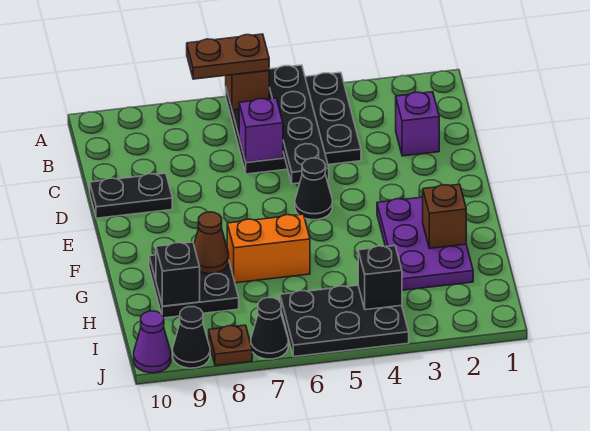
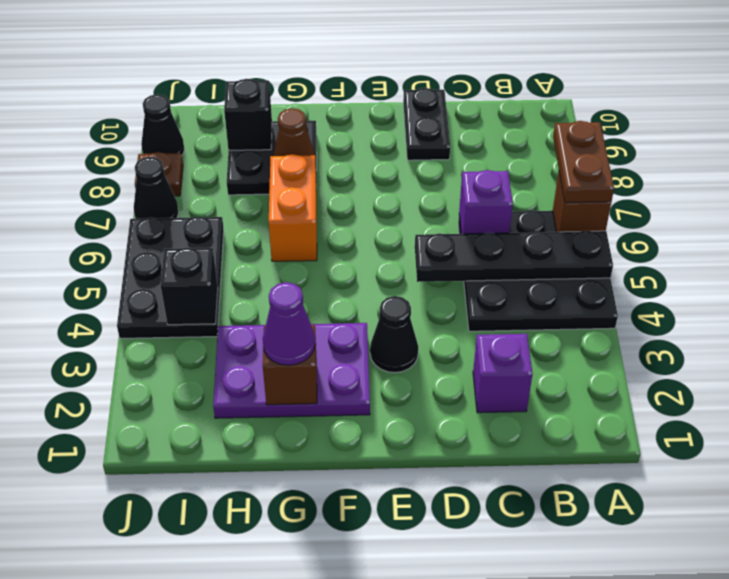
black cone E5 level 1 -> black cone E3 level 1
purple cone J10 level 1 -> purple cone G2 level 3

